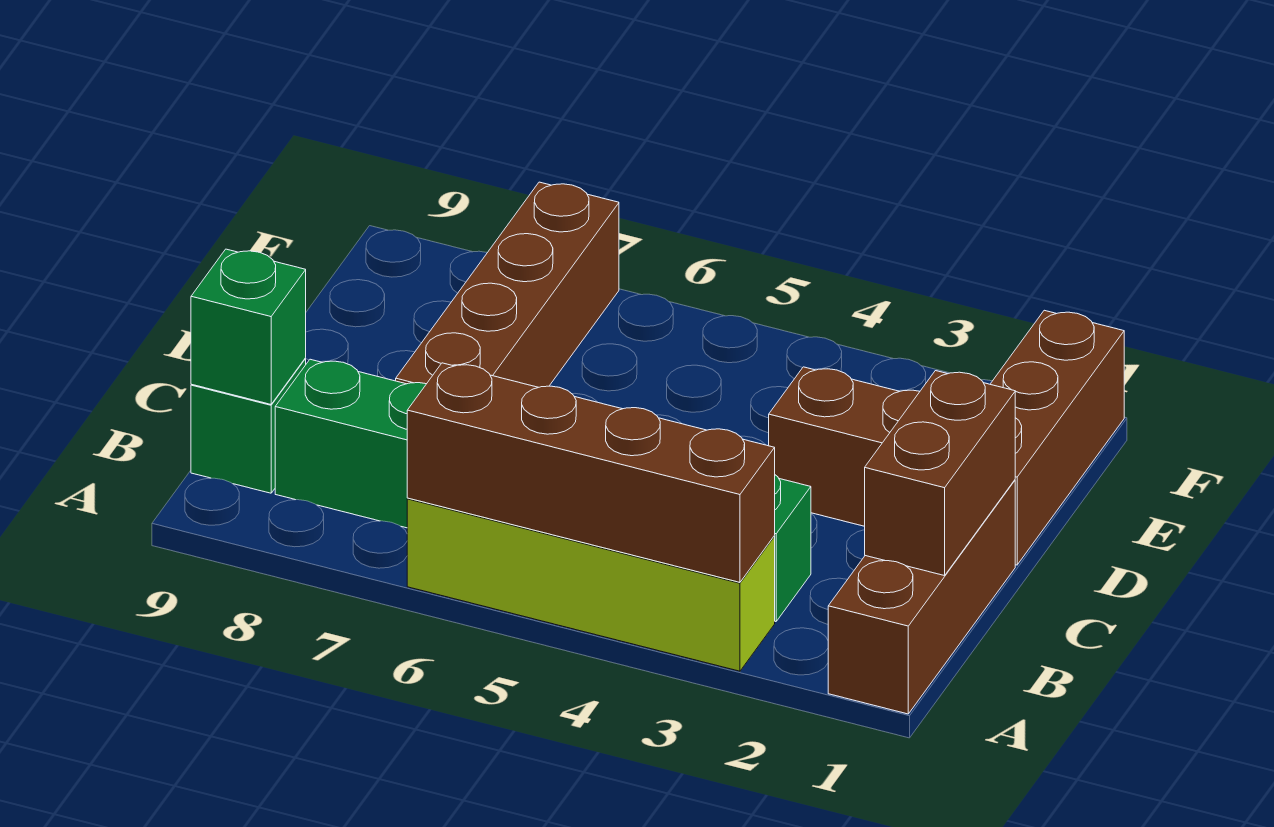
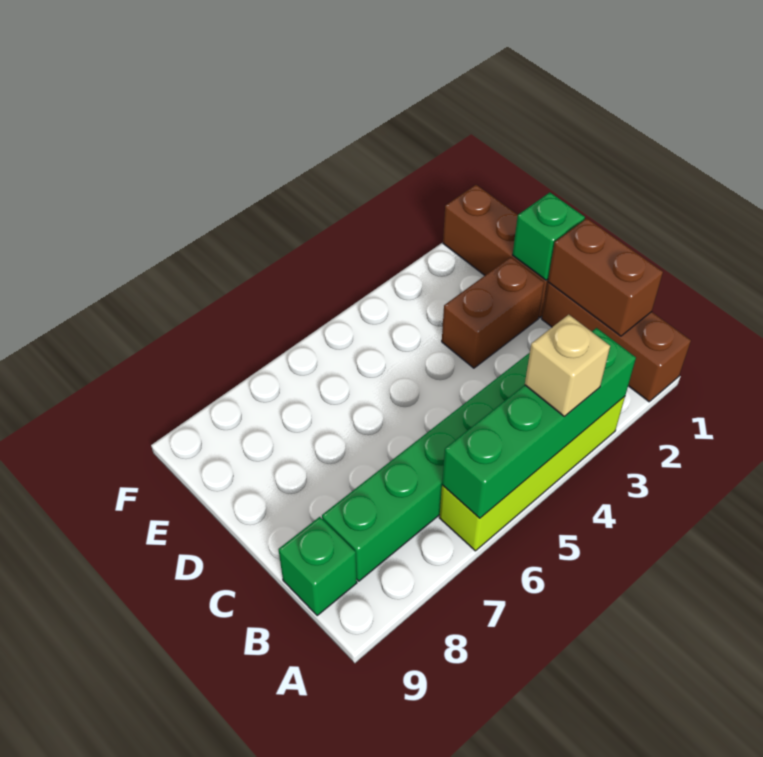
brown brick A3:A6 level 2 -> green brick A3:A6 level 2
none -> tan brick A4 level 3
green brick B9 level 2 -> green brick D1 level 2
brown brick C7:F7 level 1 -> none

